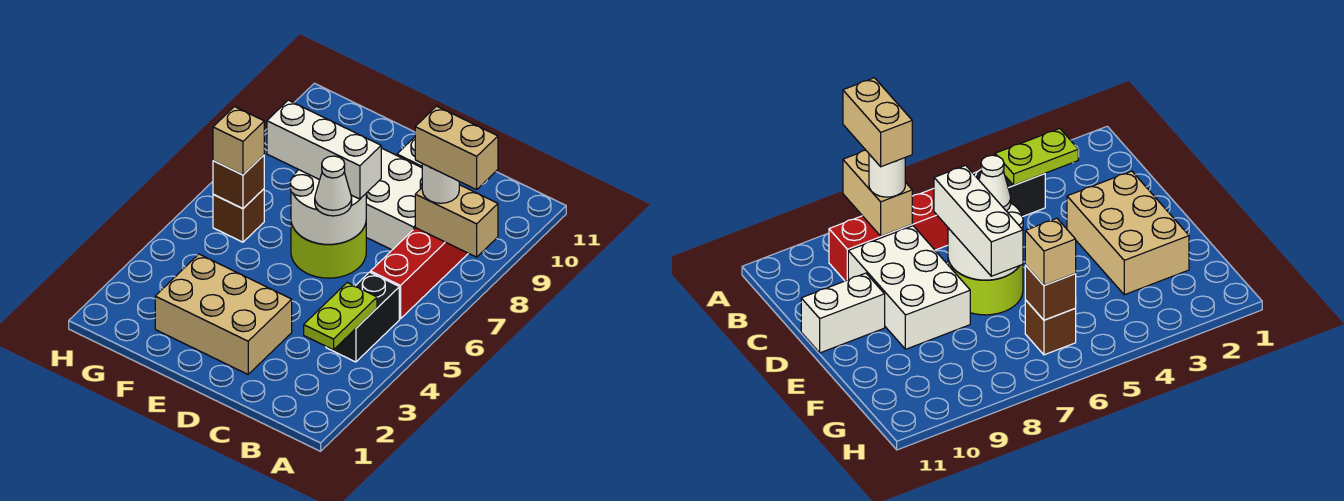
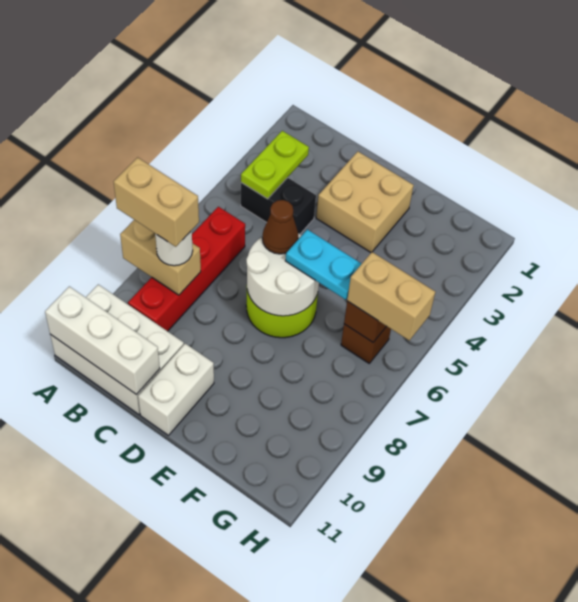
black brick B4:B5 level 1 -> black brick B4:C4 level 1
white brick C8:E9 level 1 -> white brick A10:C11 level 1
tan brick D2:F3 level 1 -> tan brick D2:E3 level 1
white cone D6 level 3 -> brown cone D6 level 3
white brick D7:F7 level 3 -> white brick A11:C11 level 2
none -> cyan plate E6:F6 level 3
tan brick G6 level 3 -> tan brick G6:H6 level 3

